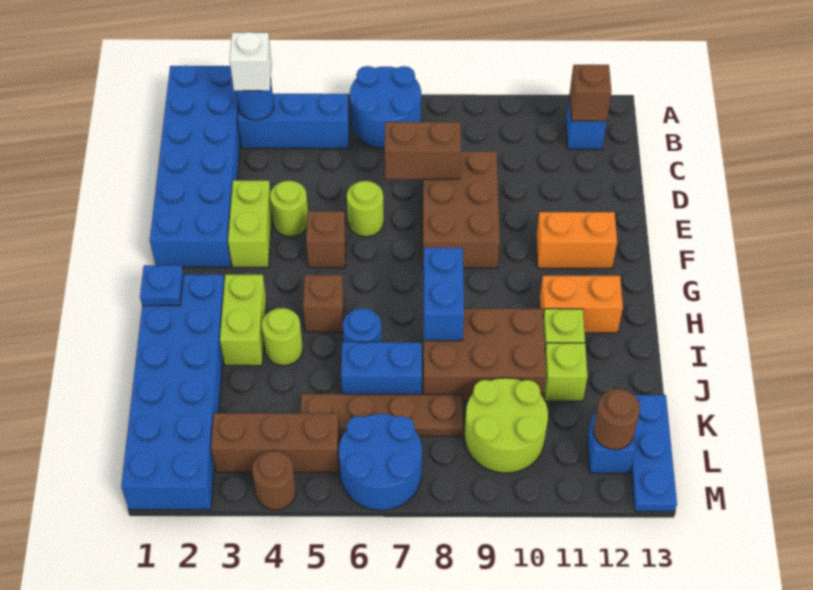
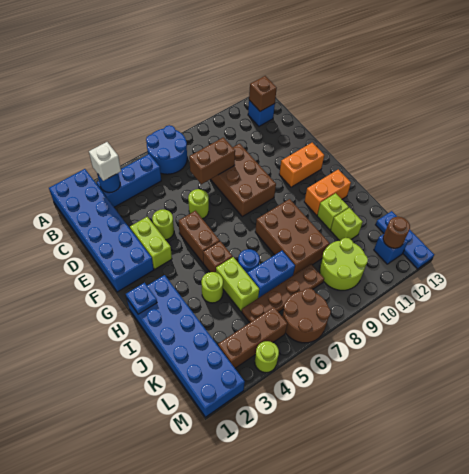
brown brick F5 level 1 -> brown brick F5:G5 level 1
lime brick H3:I3 level 1 -> lime brick I5:J5 level 1
blue brick H8:I8 level 2 -> none
brown brick I8:J10 level 1 -> brown brick H8:J9 level 1
blue round brick L6:M7 level 1 -> brown round brick L6:M7 level 1
brown round brick M4 level 1 -> lime round brick M4 level 1

